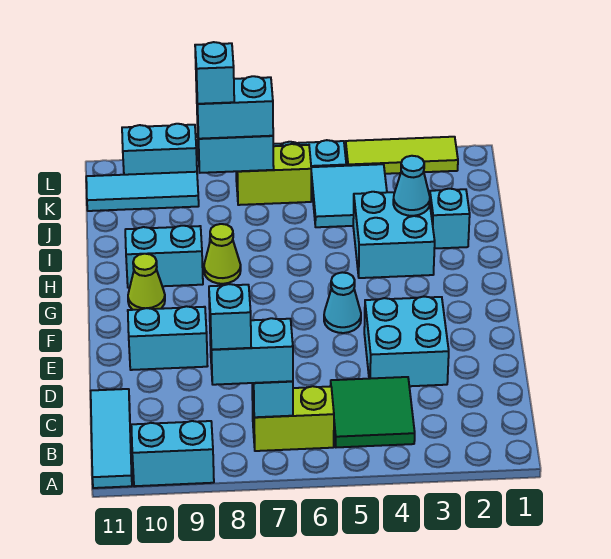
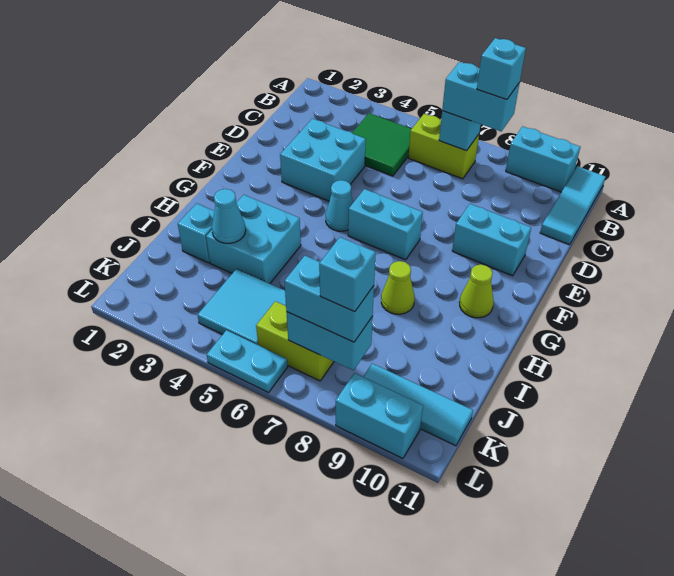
cyan brick H9:H10 level 1 -> cyan brick F6:F7 level 1
lime tile L2:L4 level 1 -> none

